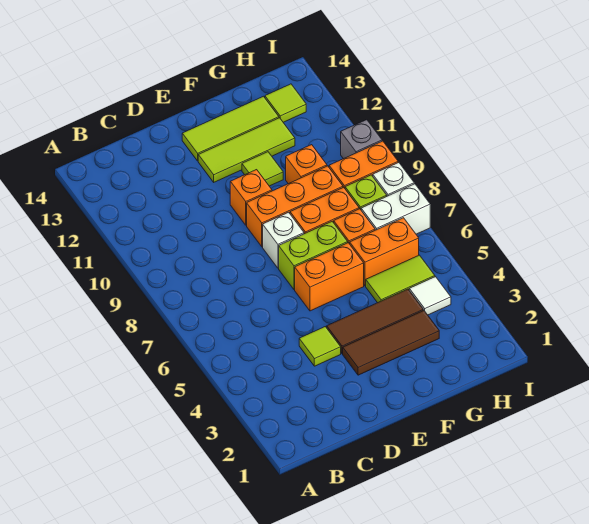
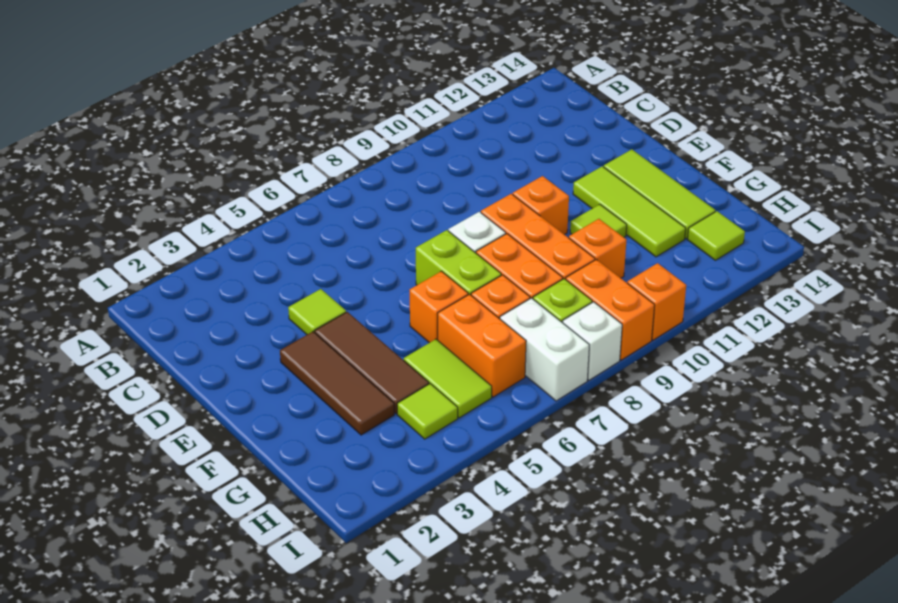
orange brick E6:F6 level 1 -> orange brick F6 level 1
white tile H4 level 1 -> lime tile H4 level 1
grey brick I10 level 1 -> orange brick I10 level 1

